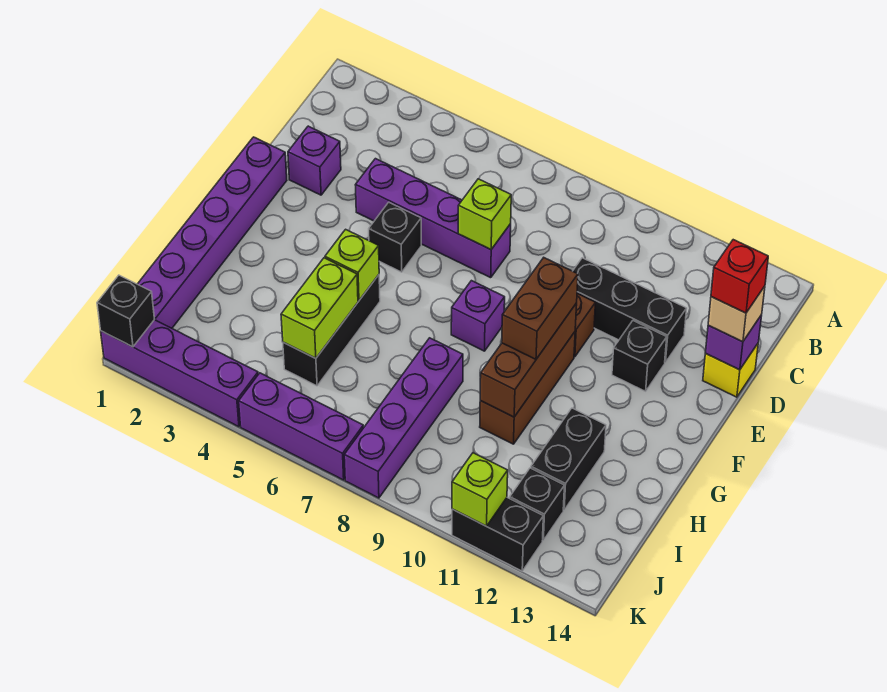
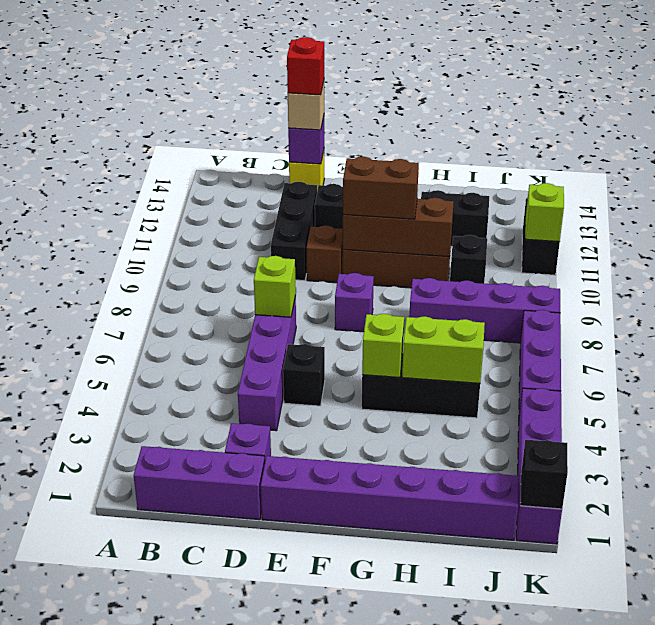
none -> purple brick B1:D1 level 1
black brick J12 level 1 -> black brick I10 level 1

